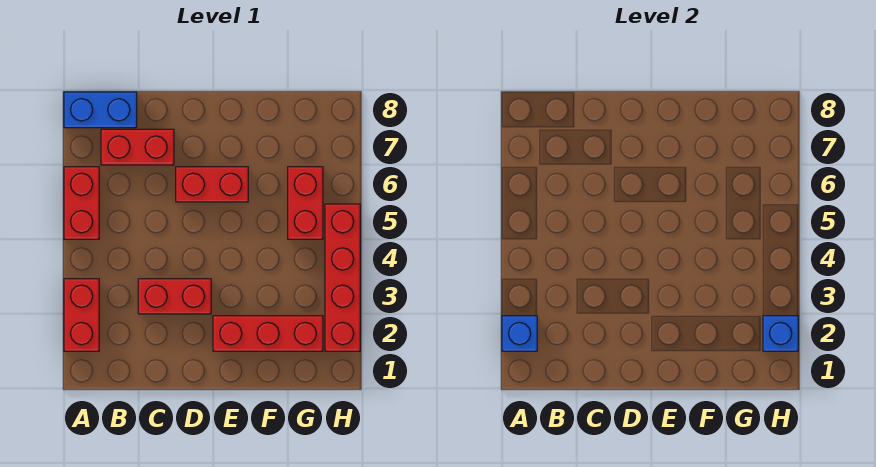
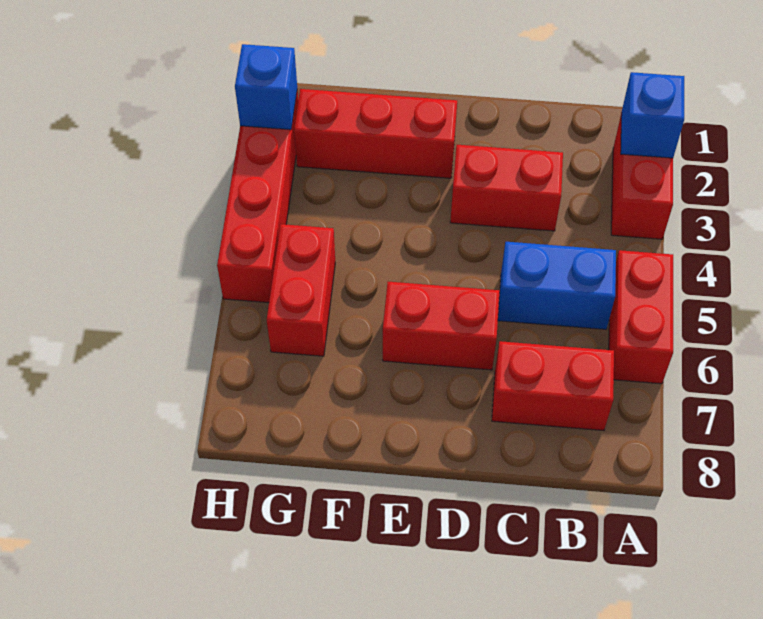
blue brick A8:B8 level 1 -> blue brick B5:C5 level 1

